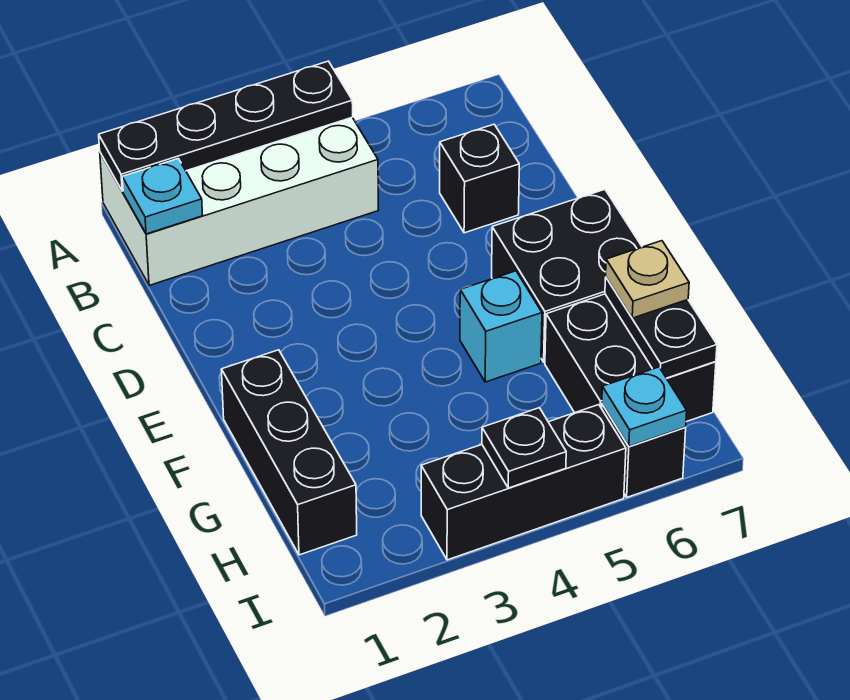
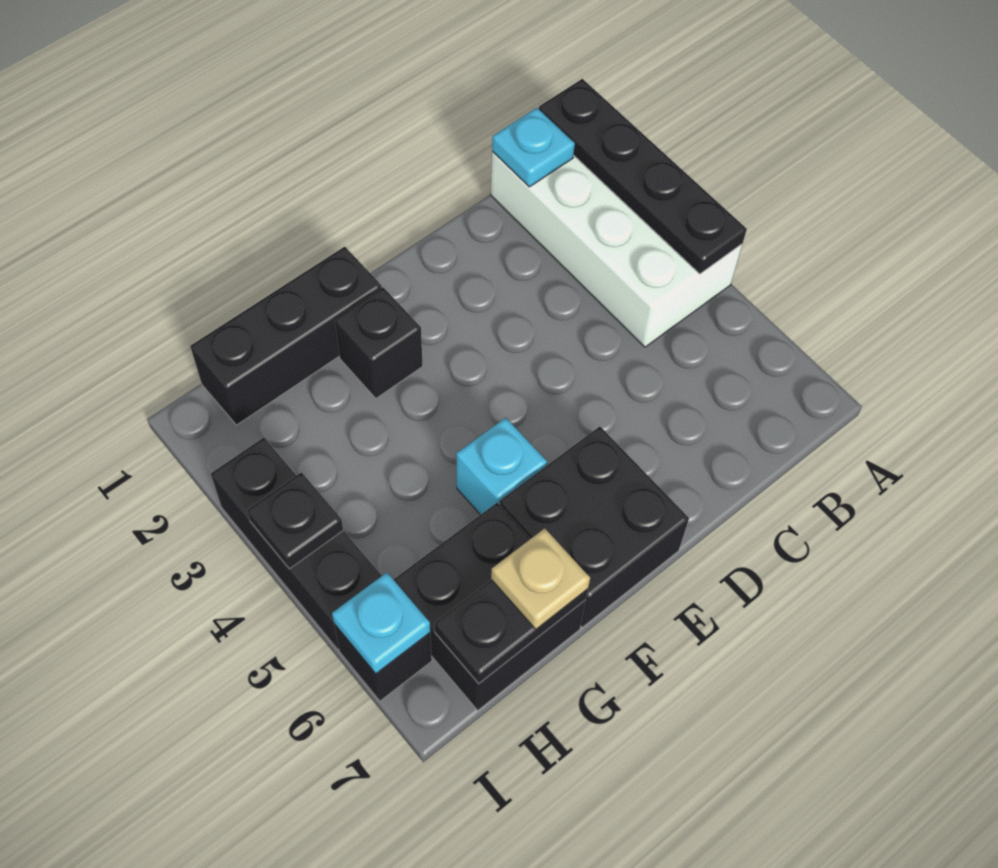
black brick C6 level 1 -> black brick F2 level 1

